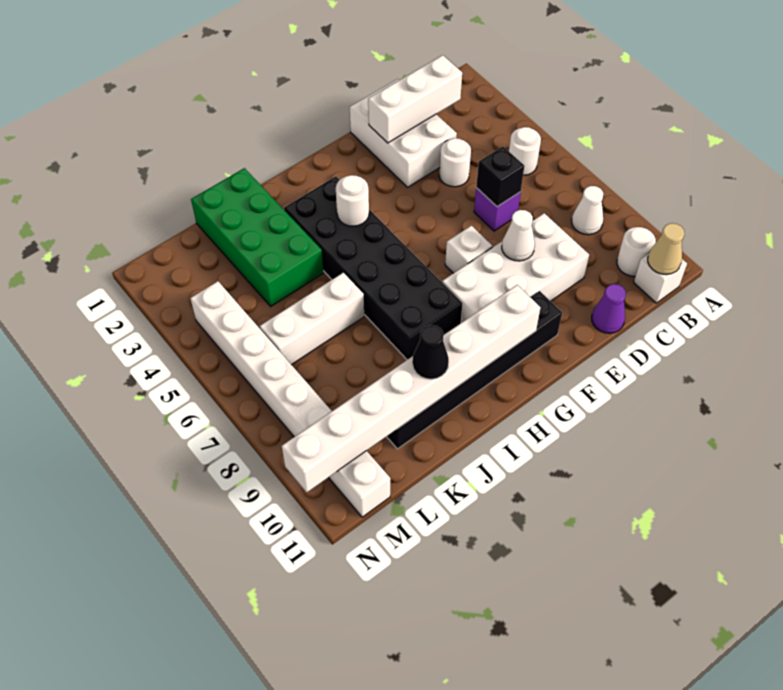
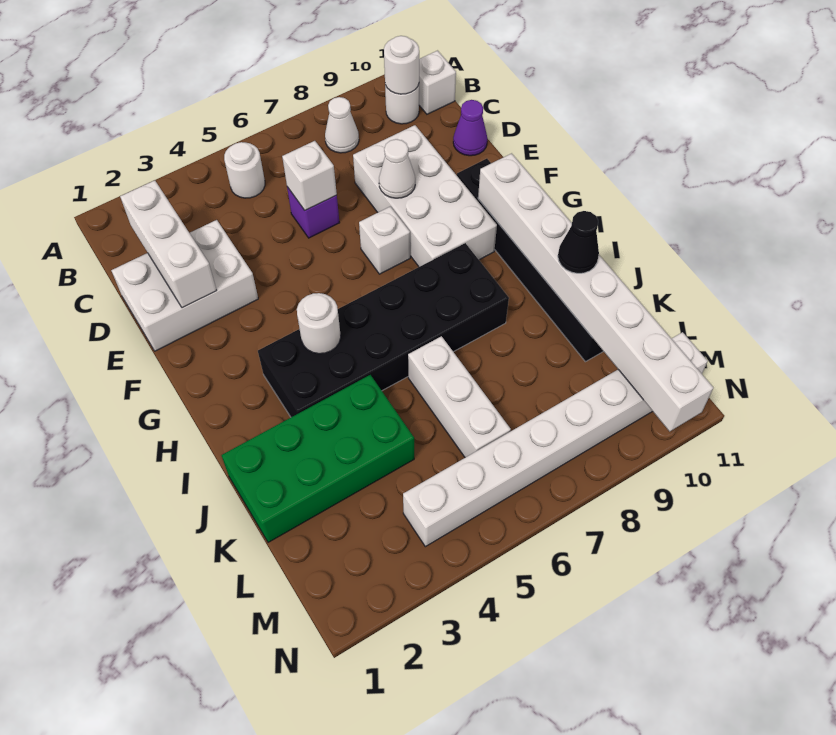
tan cone B11 level 2 -> none
white round brick D4 level 1 -> white round brick B10 level 2
black brick D6 level 2 -> white brick D6 level 2

